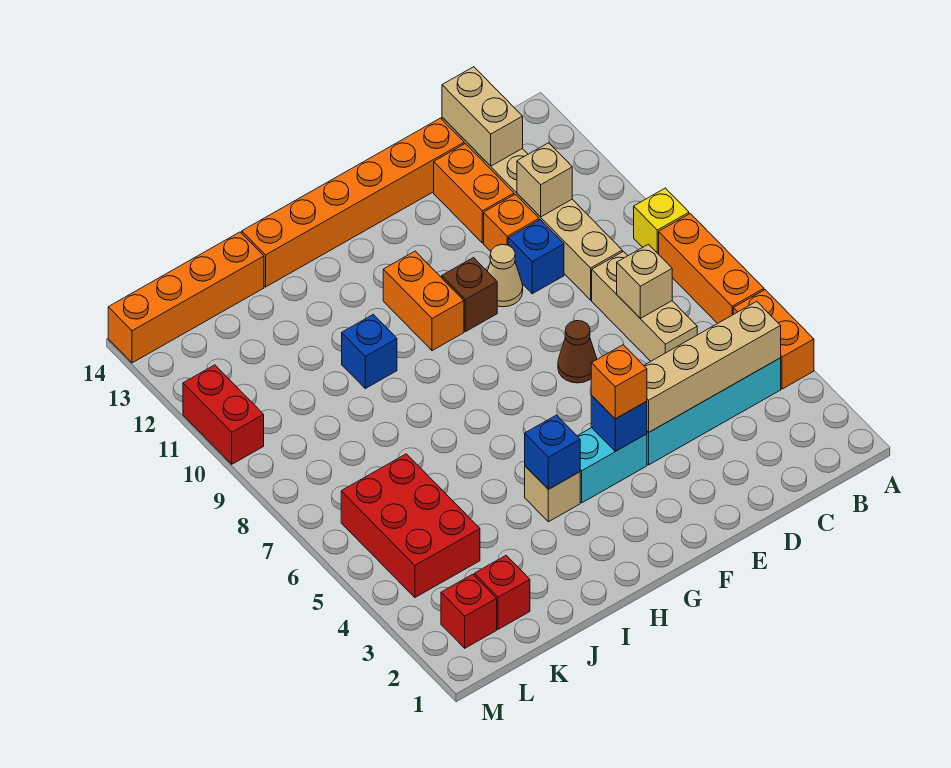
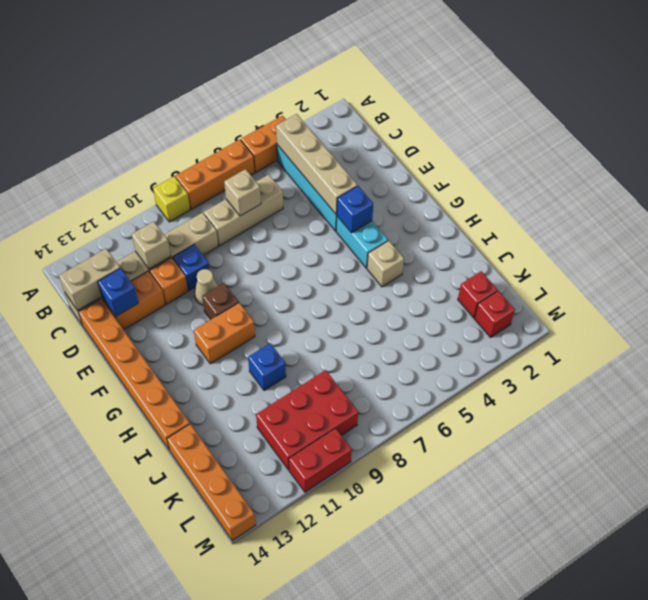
brown cone E7 level 1 -> none
orange brick F4 level 3 -> none
blue brick H4 level 2 -> blue brick D13 level 2
red brick K4:L6 level 1 -> red brick K9:L11 level 1

